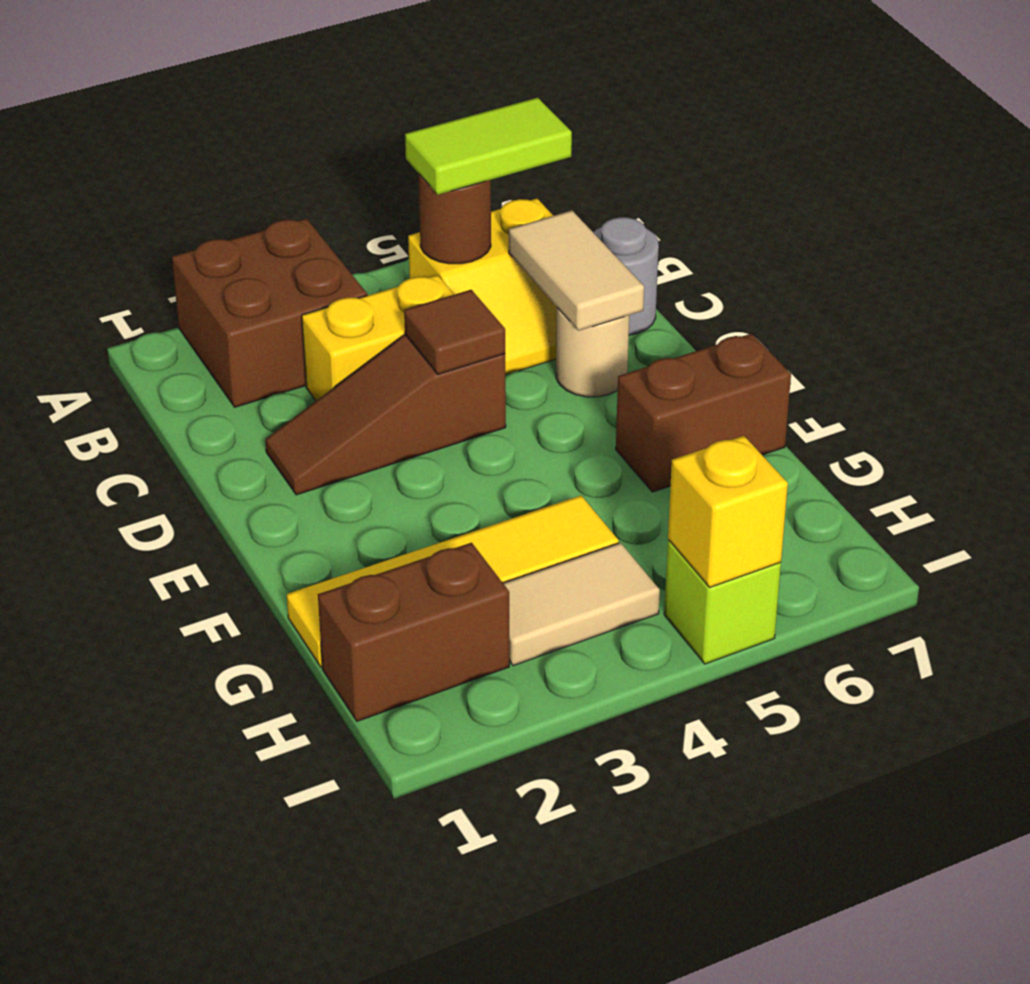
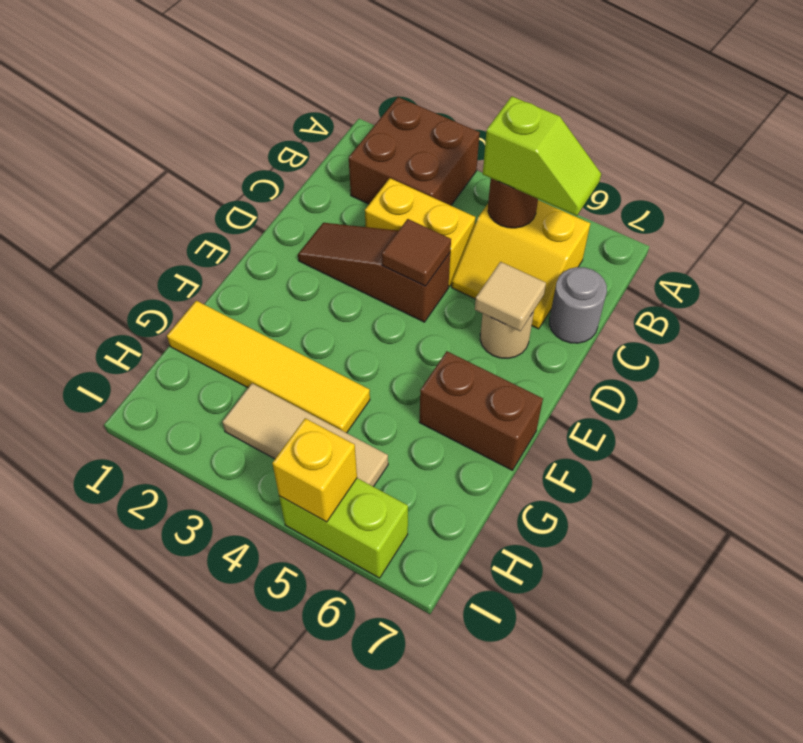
lime tile B5:B6 level 3 -> lime slope B5:B6 level 3 top 5
tan tile C6:D6 level 2 -> tan tile D6 level 2
brown brick H1:H2 level 1 -> none
tan tile H3:H4 level 1 -> tan tile H3:H5 level 1
lime brick I5 level 1 -> lime brick I5:I6 level 1

